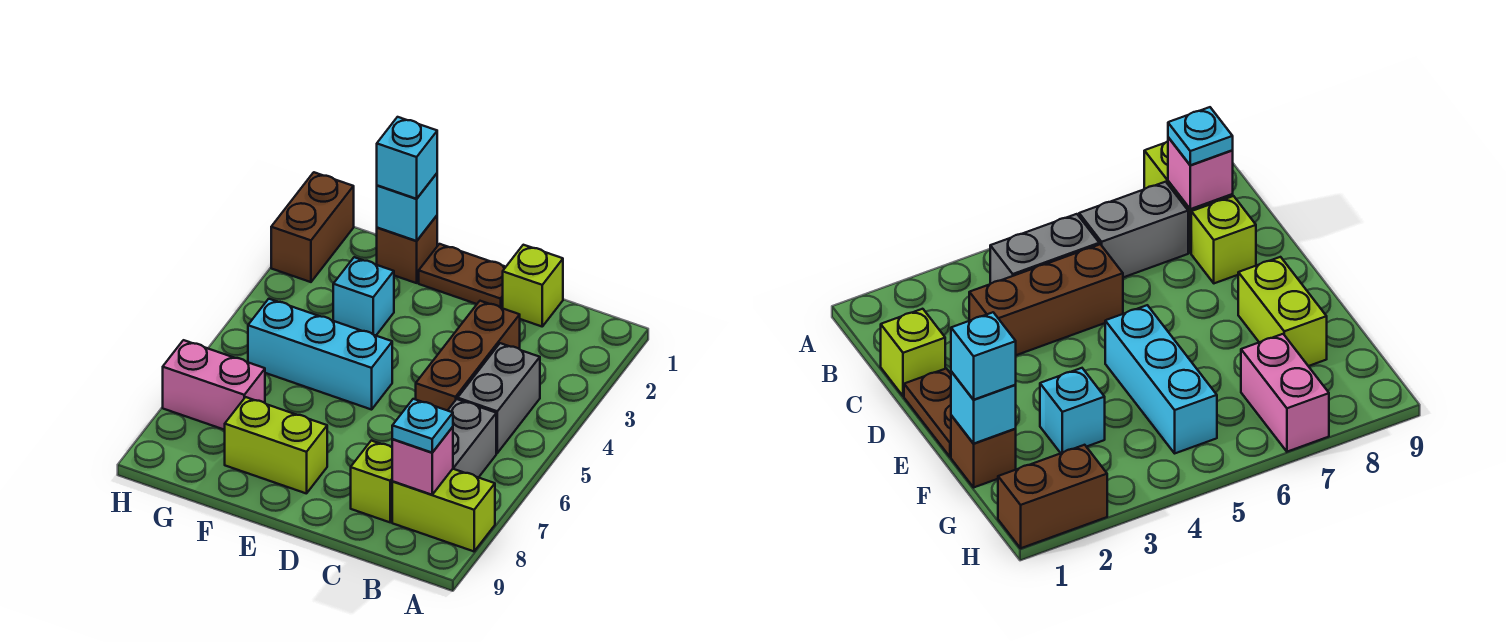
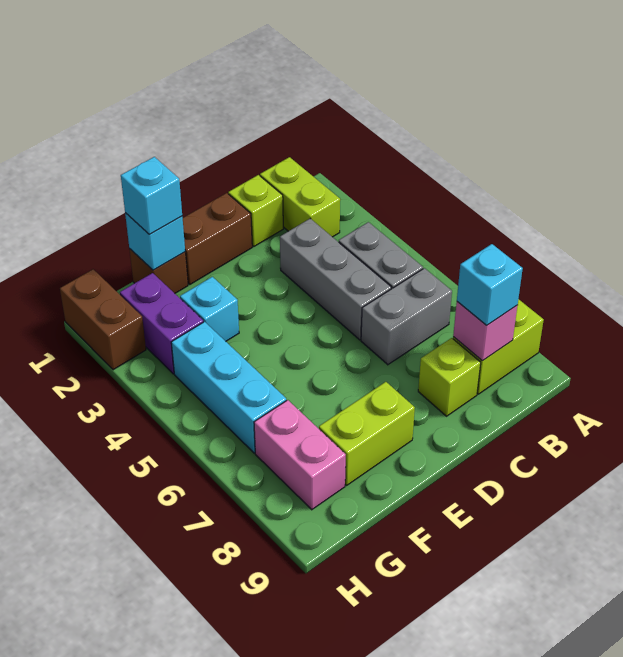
none -> lime brick B1:B2 level 1
grey brick B6:B7 level 1 -> grey brick B6:C6 level 1
cyan plate B8 level 3 -> cyan brick B8 level 3
brown brick C3:C5 level 1 -> grey brick C3:C5 level 1
brown plate D1:E1 level 1 -> brown brick D1:E1 level 1
cyan brick E5:G5 level 1 -> cyan brick G4:G6 level 1
none -> purple brick G2:G3 level 1
pink brick G7:H7 level 1 -> pink brick G7:G8 level 1

